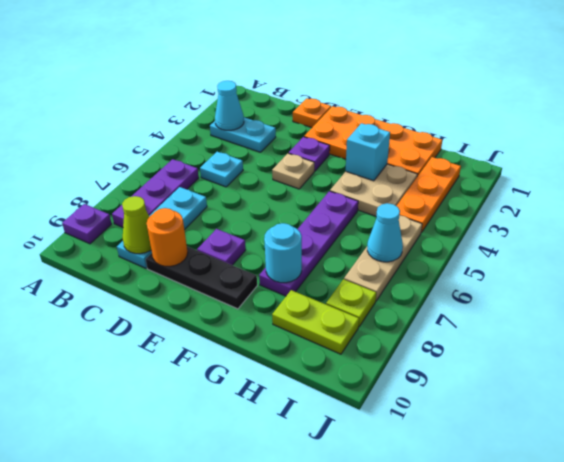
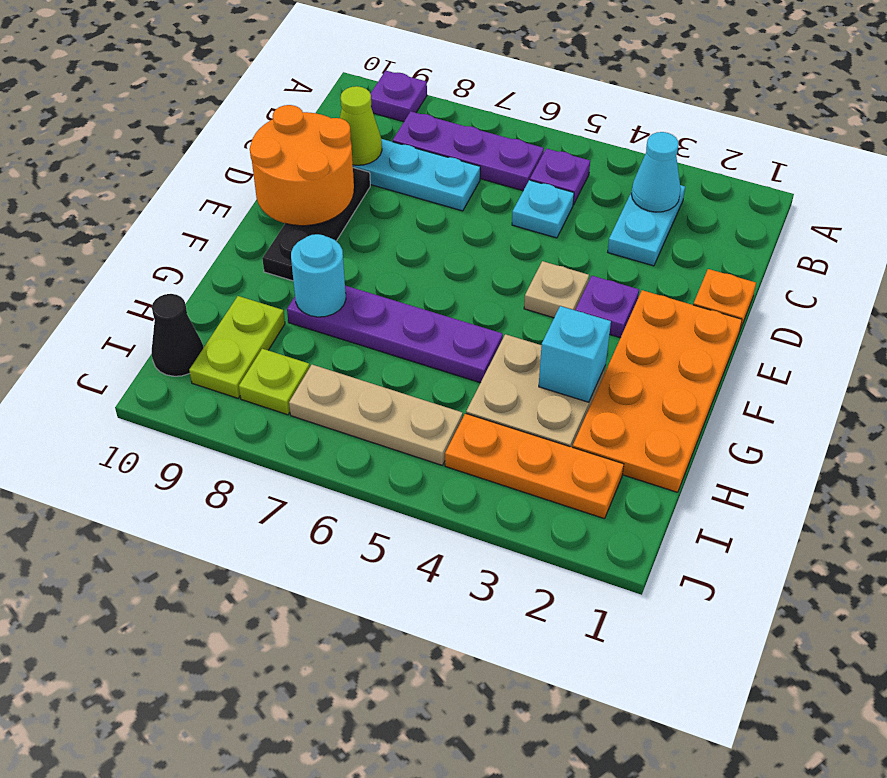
orange round brick D9 level 2 -> orange round brick D9:E10 level 2
purple plate E8 level 1 -> purple plate B5 level 1
cyan cone I6 level 2 -> none
none -> black cone I10 level 1

